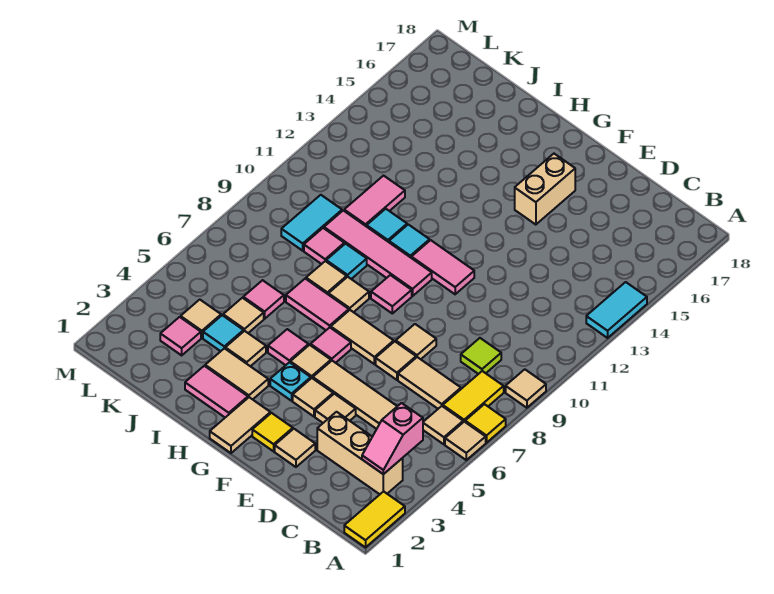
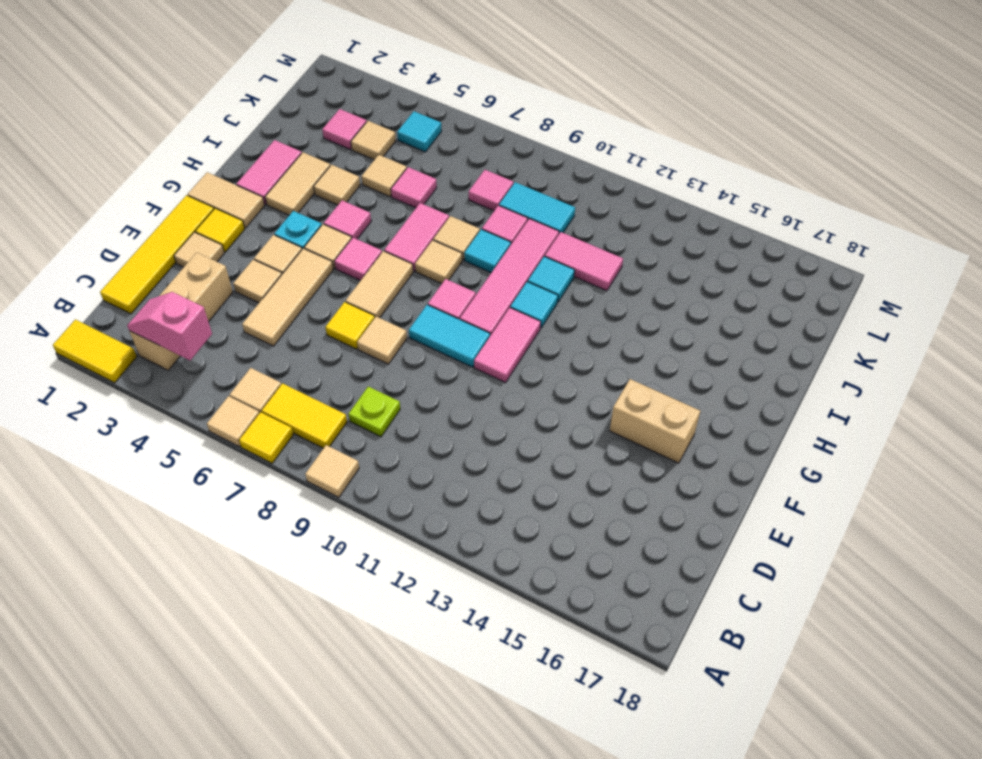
cyan tile A13:A14 level 1 -> cyan tile F9:F10 level 1
none -> yellow tile C1:F1 level 1
tan tile C7:D7 level 1 -> none
lime tile C9 level 1 -> lime plate C9 level 1
tan tile E7 level 1 -> yellow tile E7 level 1
cyan tile J4 level 1 -> cyan tile L5 level 1
none -> pink tile K8 level 1

